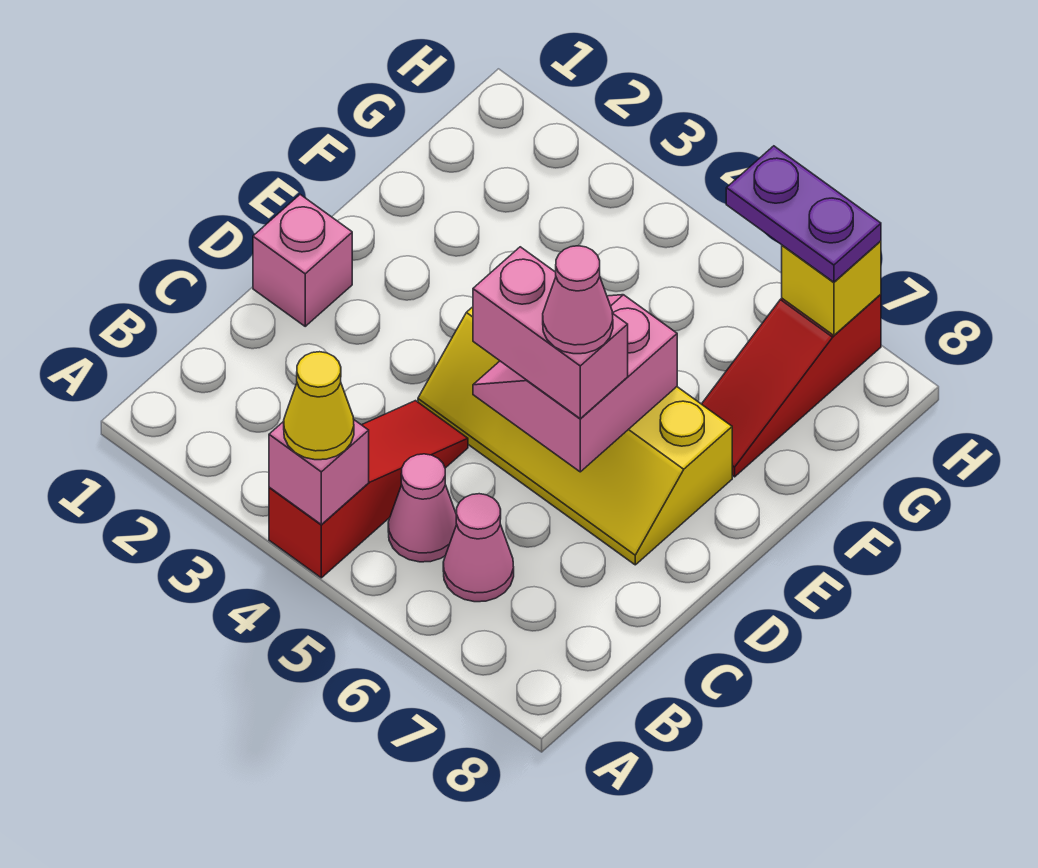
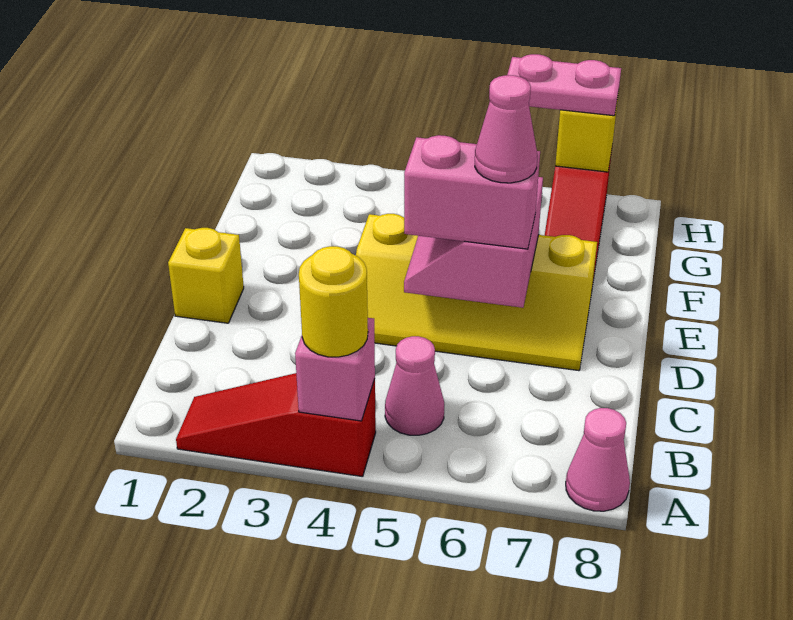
red slope A4:C4 level 1 top A -> red slope A2:A4 level 1 top 4
yellow cone A4 level 3 -> yellow round brick A4 level 3
pink cone B6 level 1 -> pink cone A8 level 1
pink brick D1 level 1 -> yellow brick D1 level 1
purple plate H6:H7 level 3 -> pink plate H6:H7 level 3

